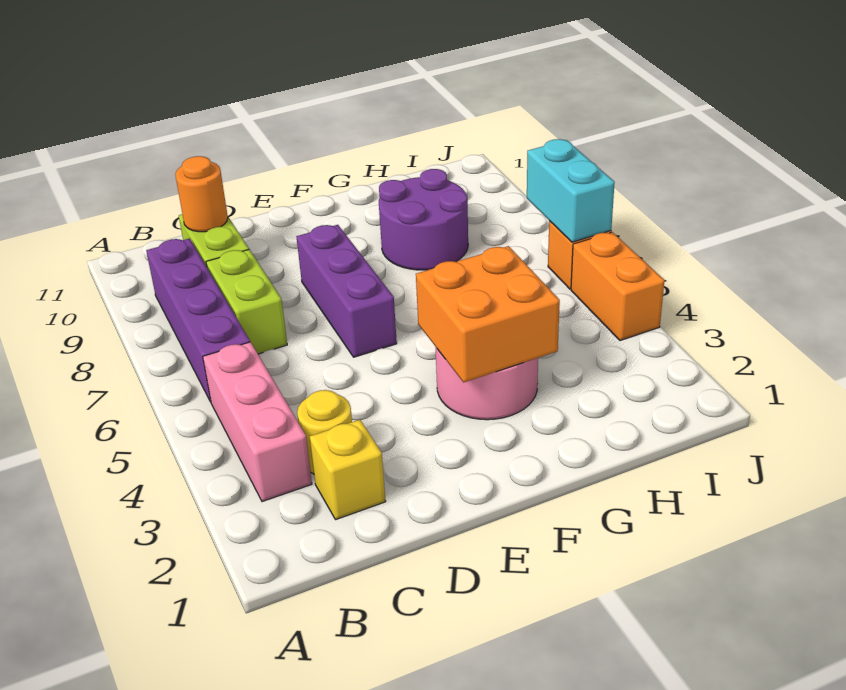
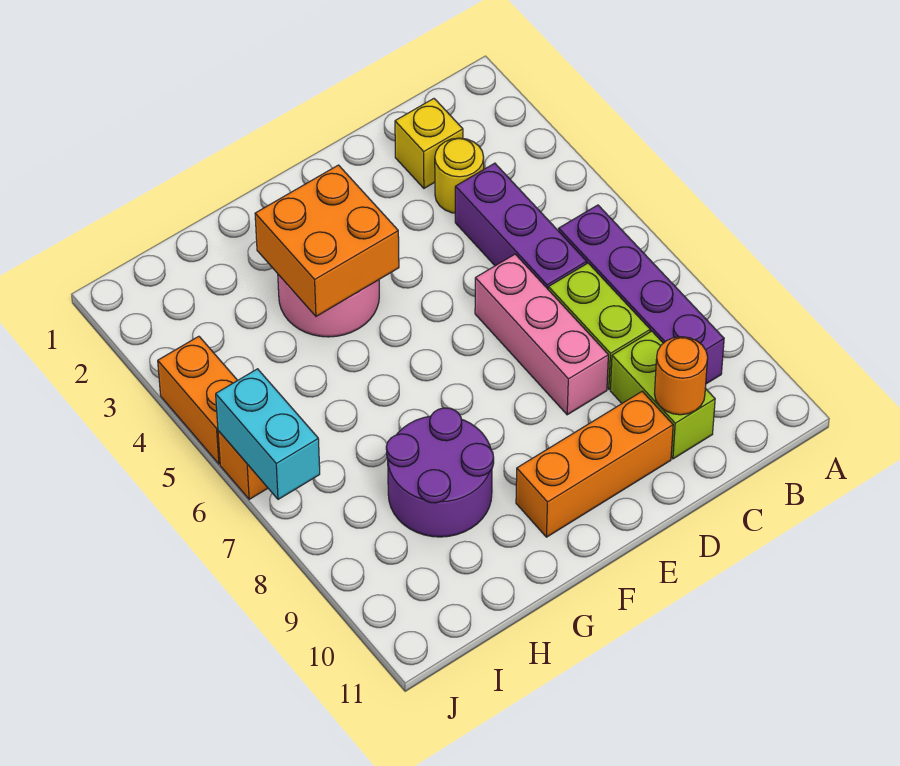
pink brick B3:B5 level 1 -> pink brick D6:D8 level 1
none -> orange brick D10:F10 level 1
purple brick E6:E8 level 1 -> purple brick C4:C6 level 1

